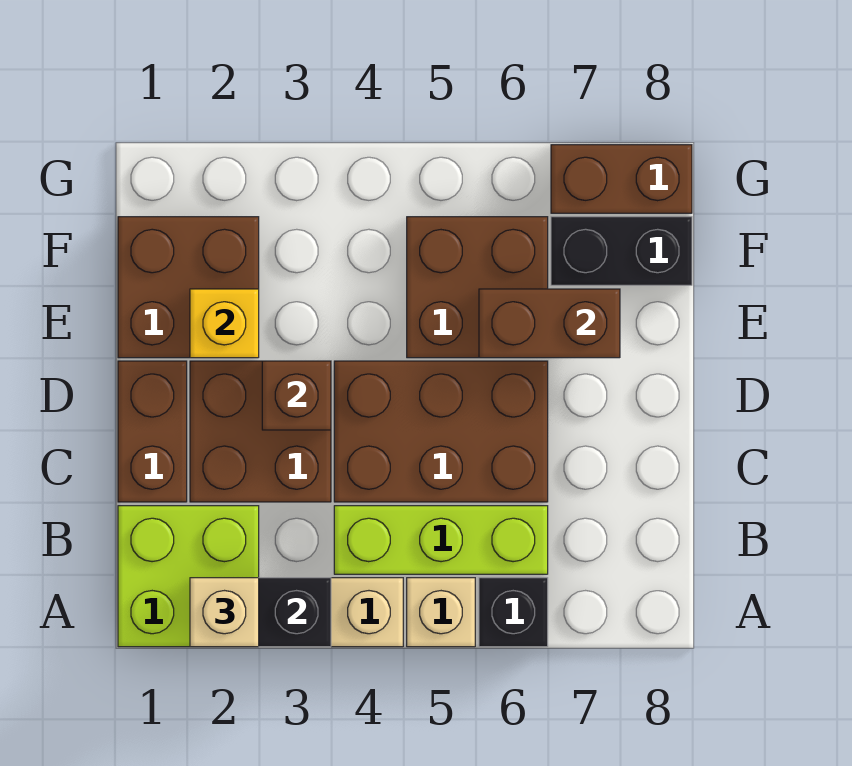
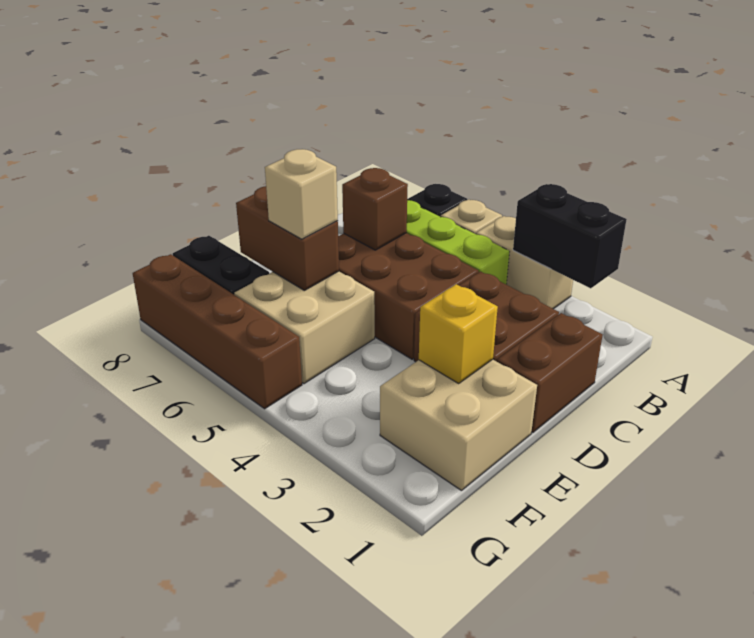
lime brick A1:B2 level 1 -> none
tan brick A2 level 3 -> tan brick E6 level 3
brown brick D3 level 2 -> brown brick C6 level 2
brown brick E1:F2 level 1 -> tan brick E1:F2 level 1
brown brick E5:F6 level 1 -> tan brick E5:F6 level 1
brown brick G7:G8 level 1 -> brown brick G5:G8 level 1

